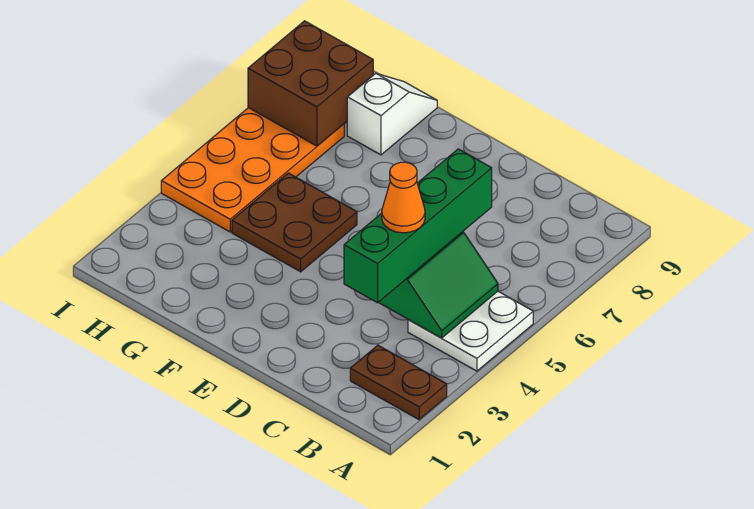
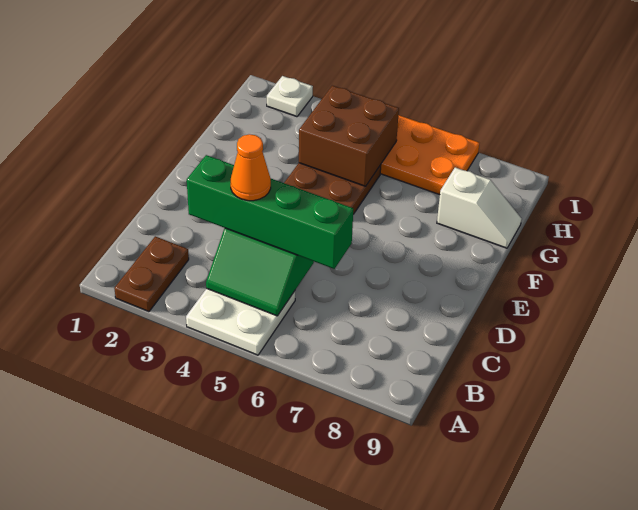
brown brick H7:I8 level 2 -> brown brick G4:H5 level 2
none -> white plate I2 level 1

